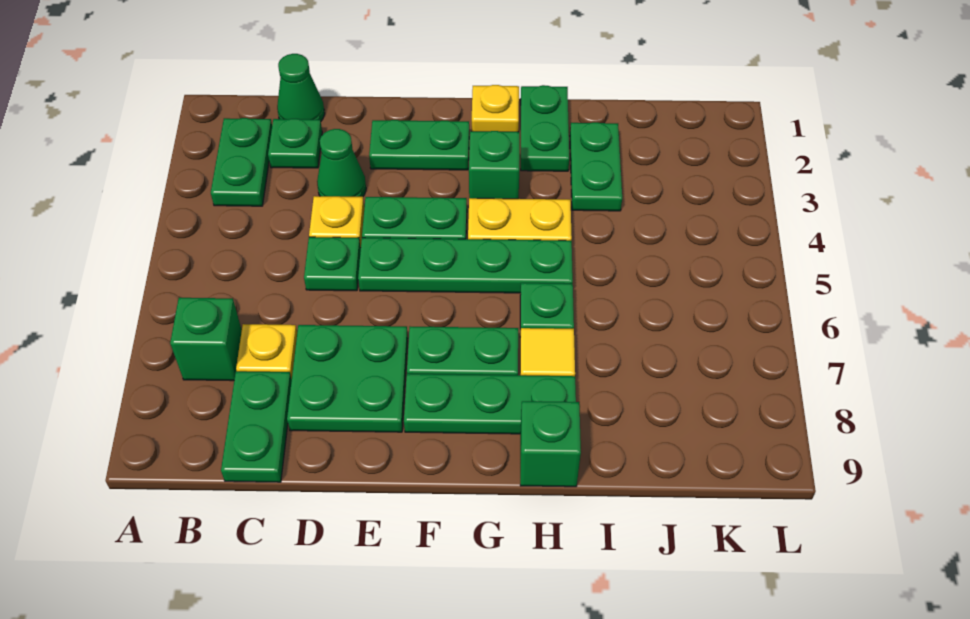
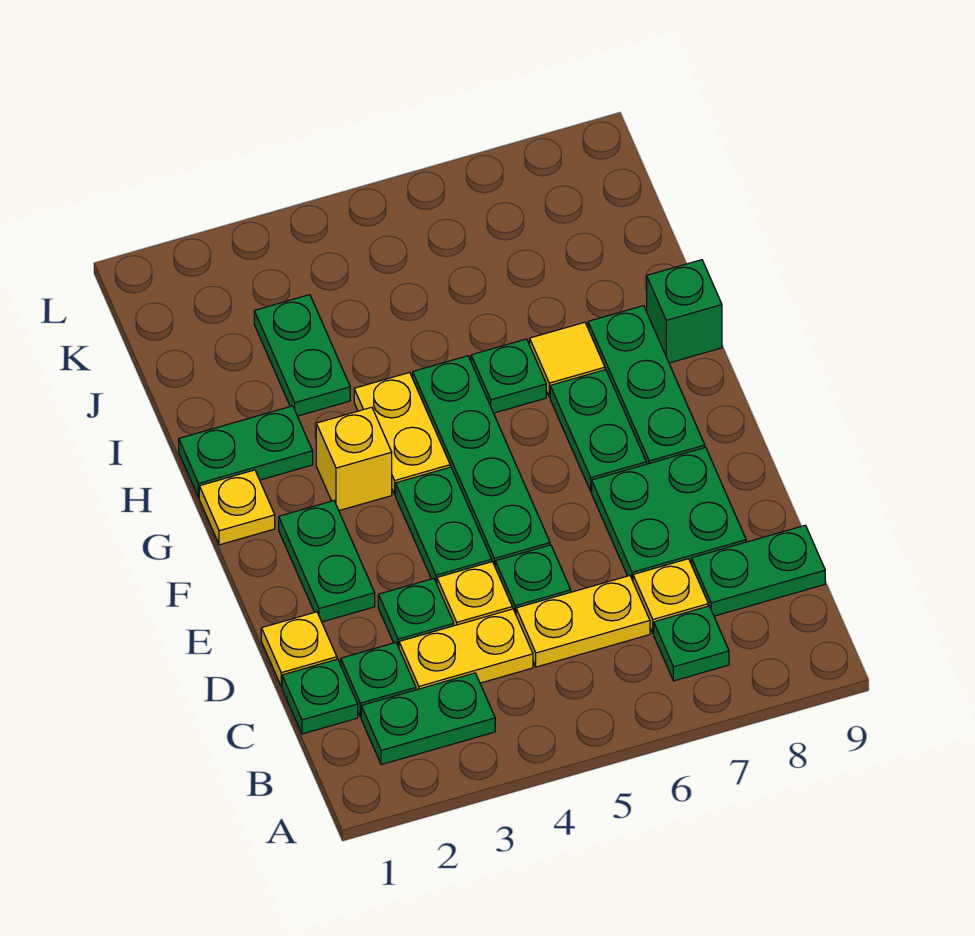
green brick B7 level 1 -> green plate B7 level 1
green cone C1 level 1 -> green plate C1 level 1
none -> yellow plate C3:C4 level 1
none -> yellow plate C5:C6 level 1
none -> yellow plate D1 level 1
green cone D3 level 1 -> green plate D3 level 1
green brick G3 level 1 -> yellow brick G3 level 1
green plate I2:I3 level 1 -> green plate I3:J3 level 1

